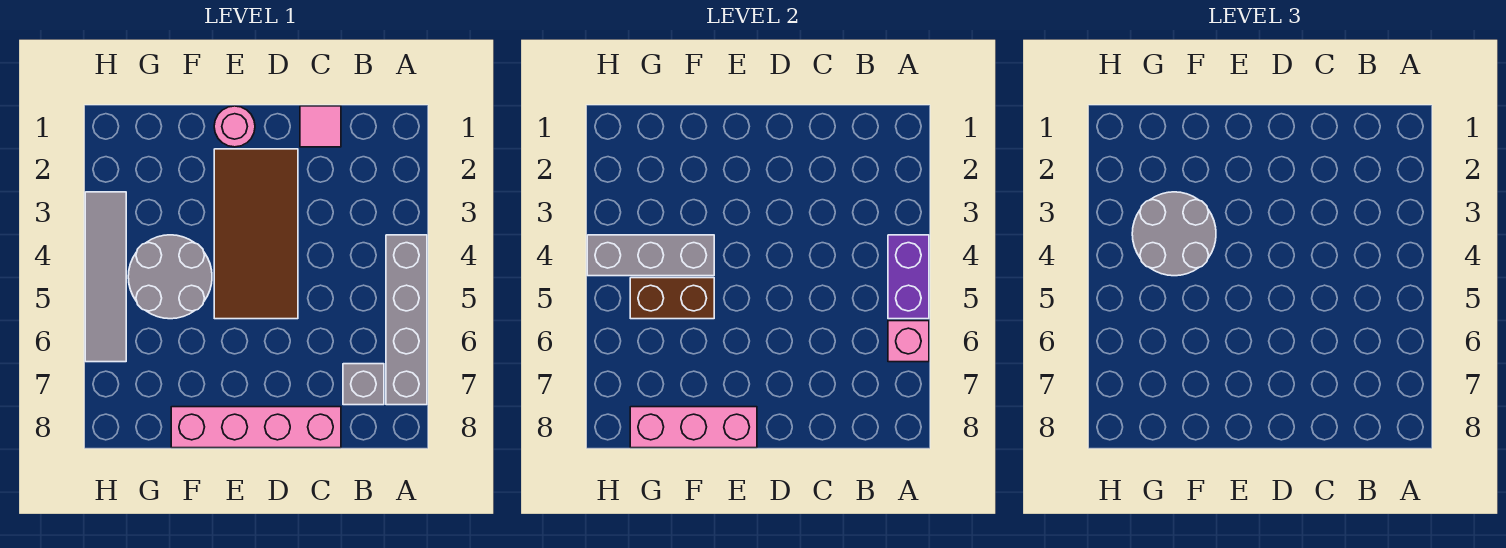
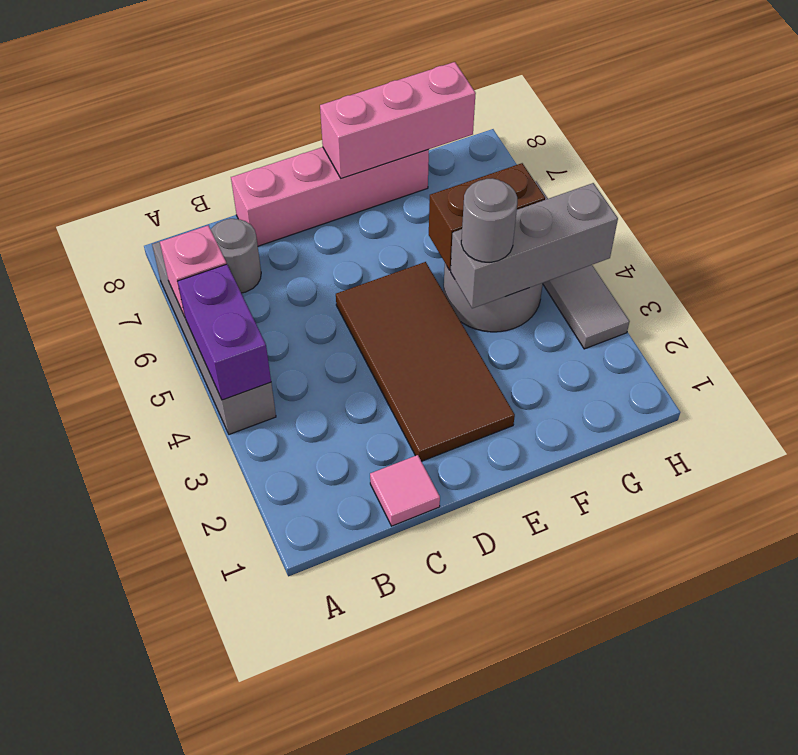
grey brick B7 level 1 -> grey round brick B7 level 1
pink round brick E1 level 1 -> none
grey round brick F3:G4 level 3 -> grey round brick F4 level 3

